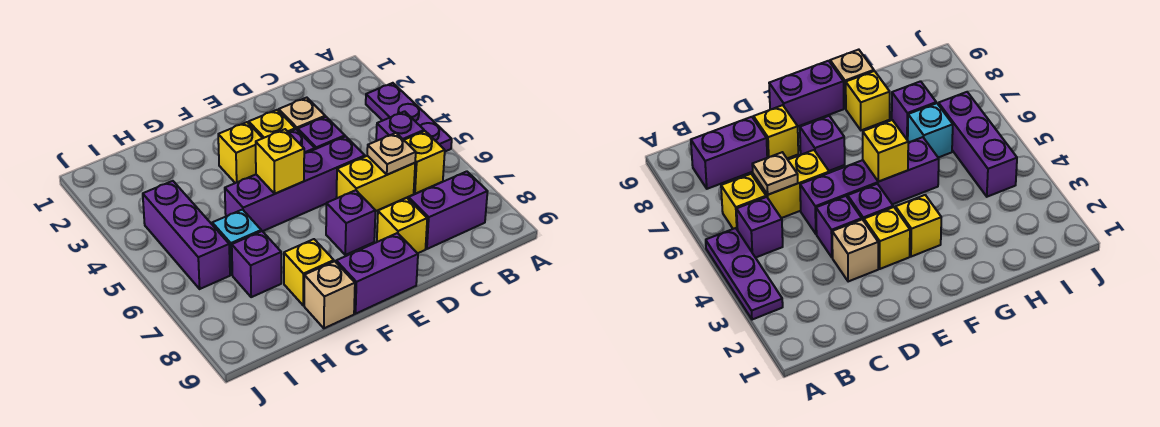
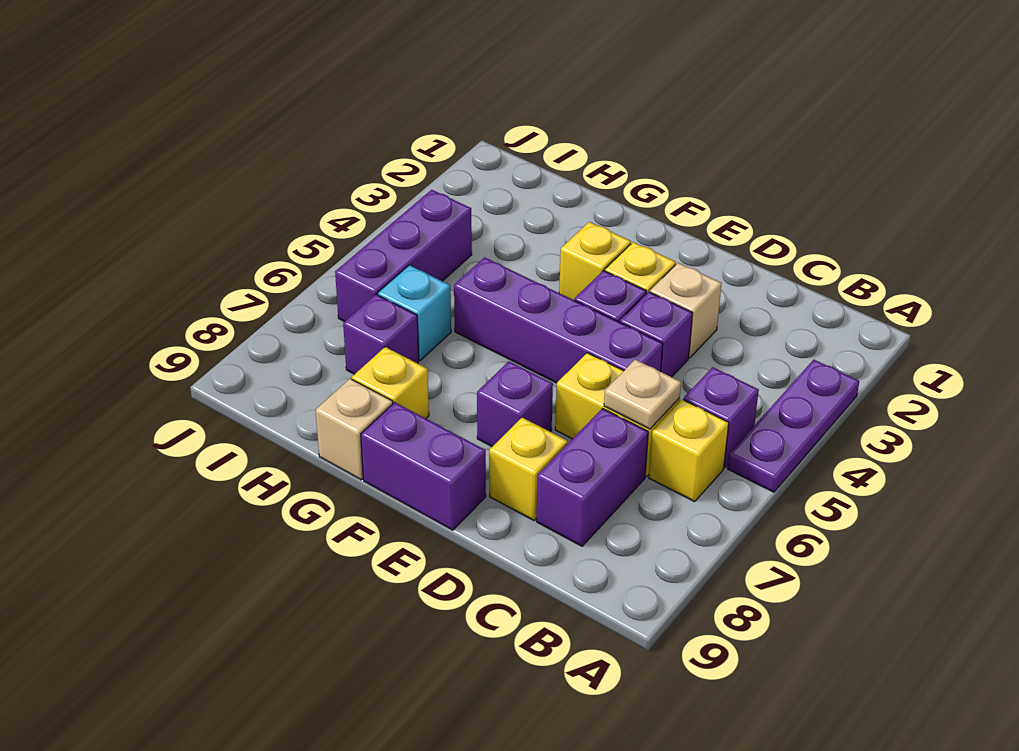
purple brick B8:C8 level 1 -> purple brick C7:C8 level 1
yellow brick F5 level 2 -> none

